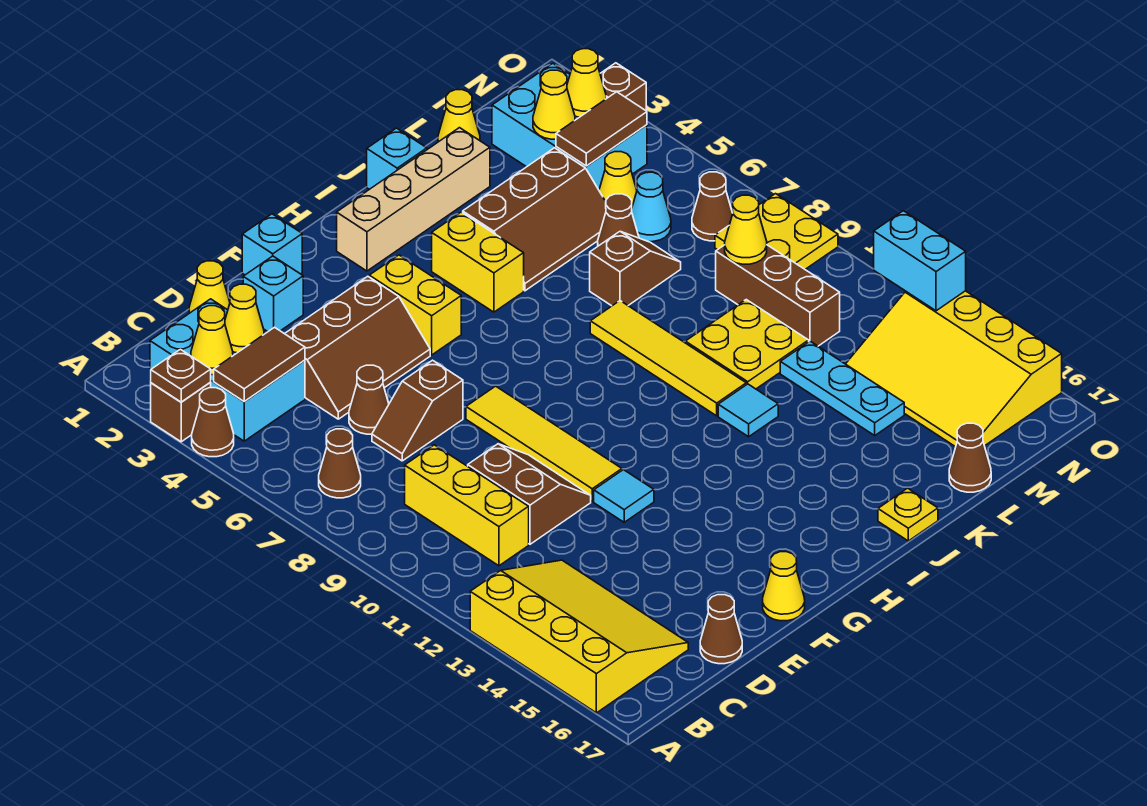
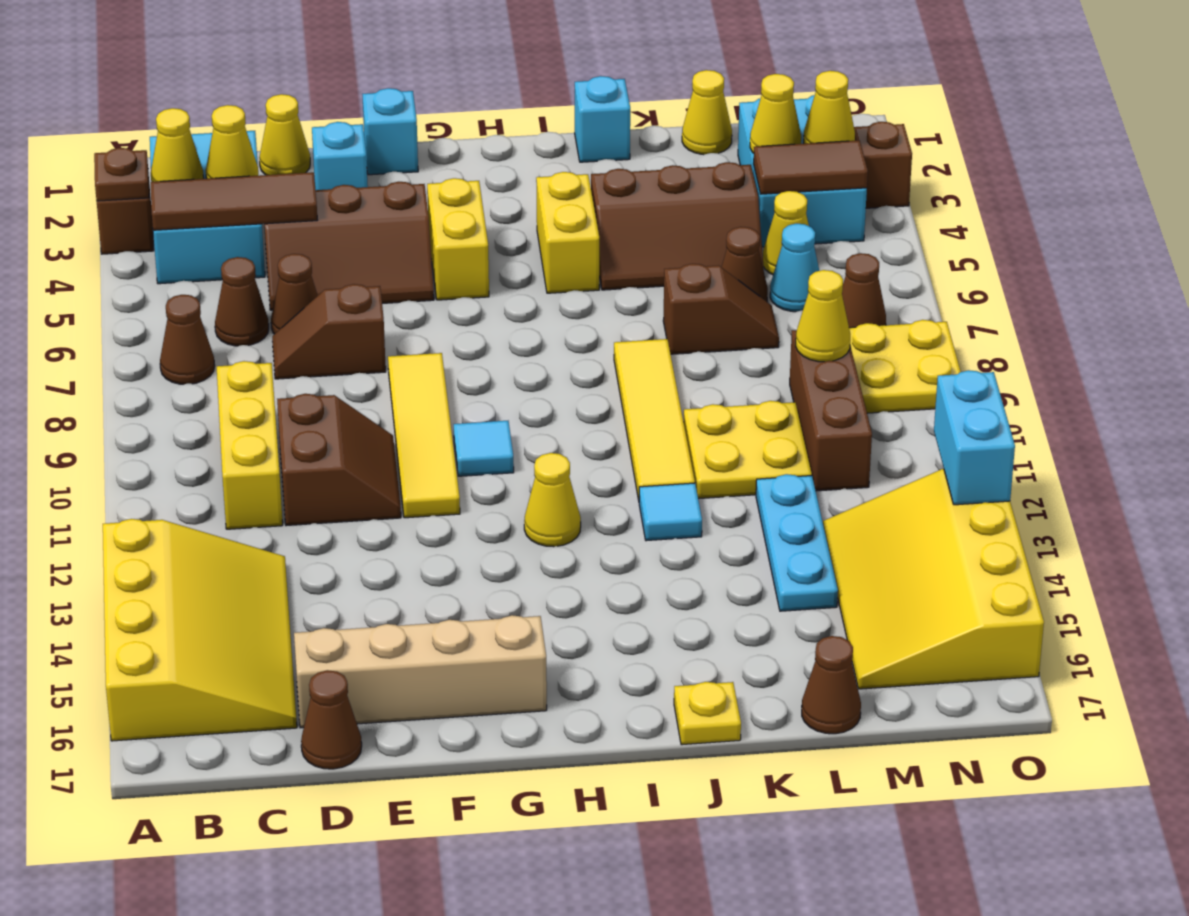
brown cone A4 level 1 -> brown cone C6 level 1
brown tile B4:C4 level 2 -> brown tile B4:D4 level 2
cyan tile F12 level 1 -> cyan tile G10 level 1
yellow cone F17 level 1 -> yellow cone H12 level 1
tan brick H2:K2 level 1 -> tan brick D16:G16 level 1

